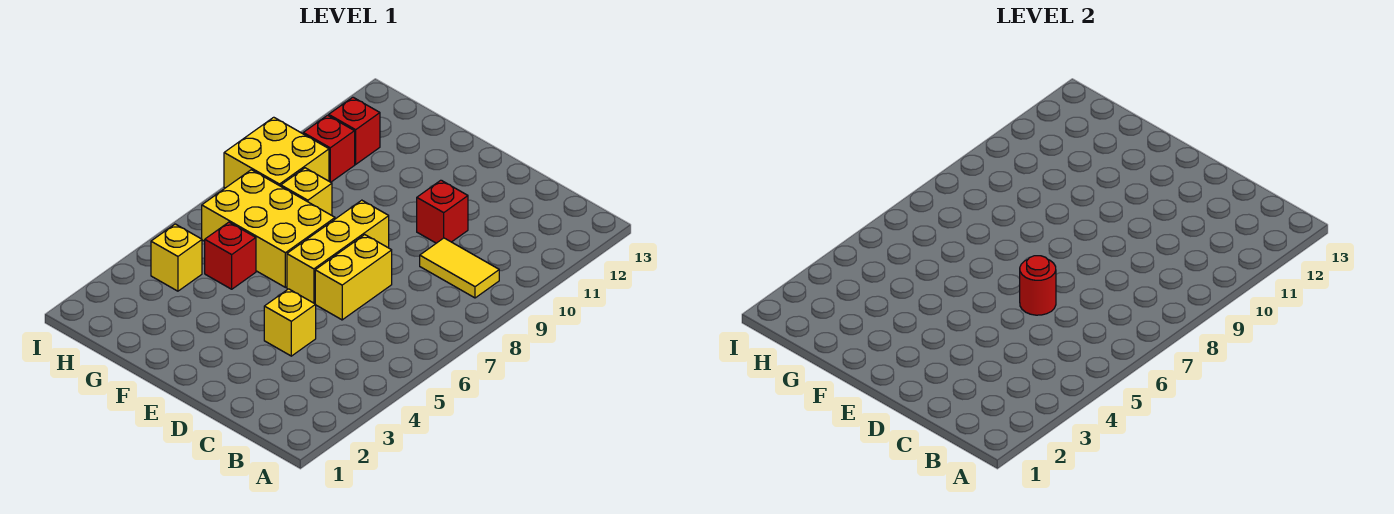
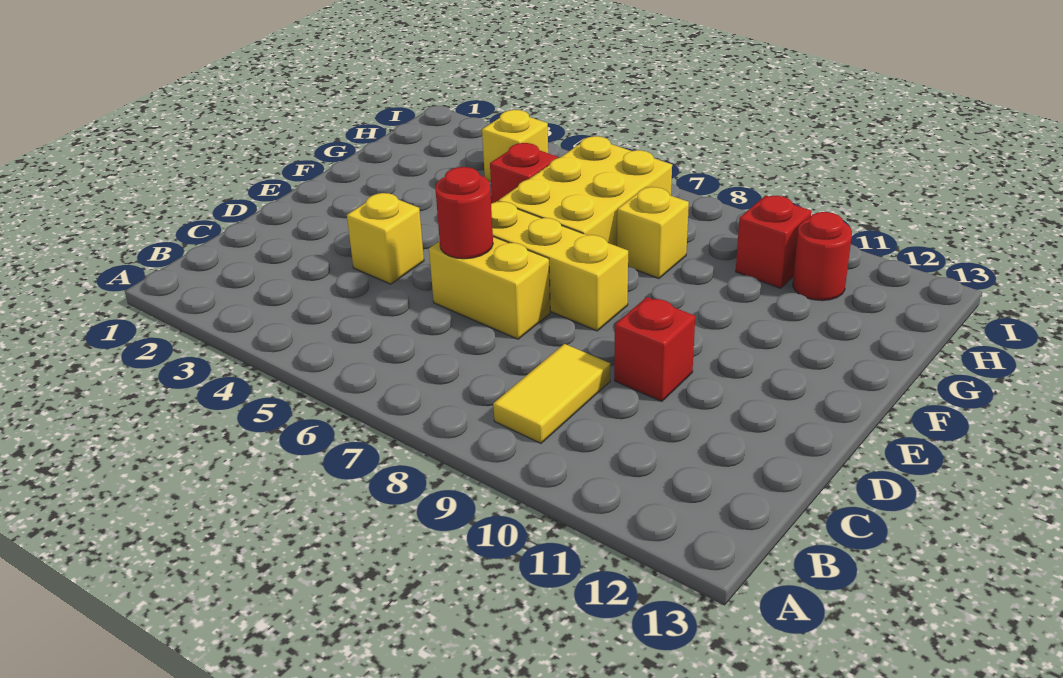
yellow brick H8:I9 level 1 -> none
red brick H11 level 1 -> red round brick H11 level 1

